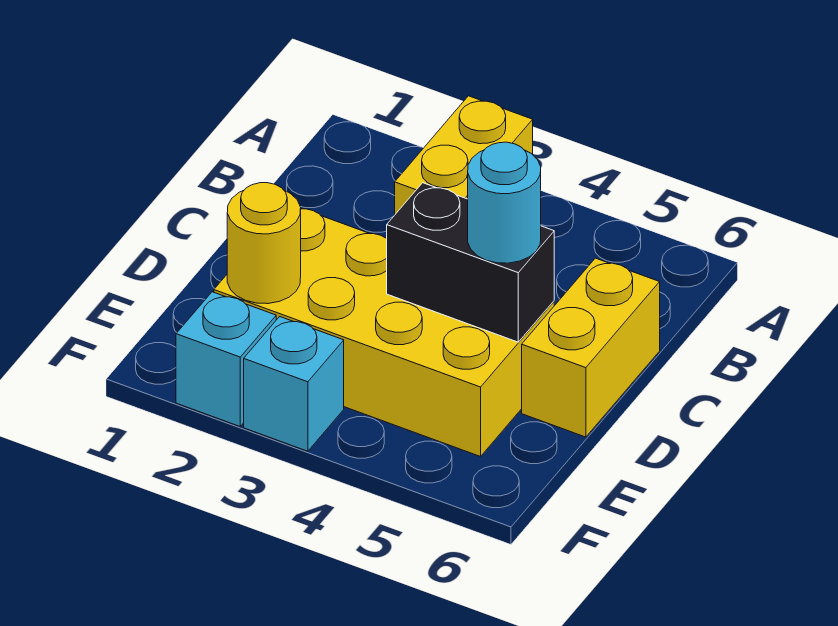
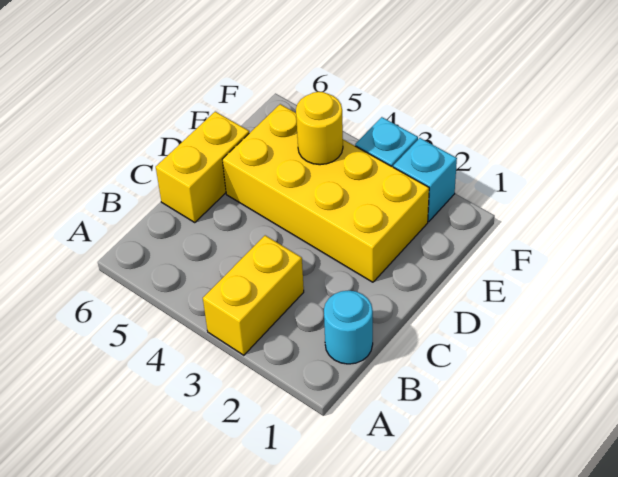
black brick D4:D5 level 2 -> none
cyan round brick D5 level 3 -> cyan round brick B1 level 1
yellow round brick E2 level 2 -> yellow round brick E4 level 2

